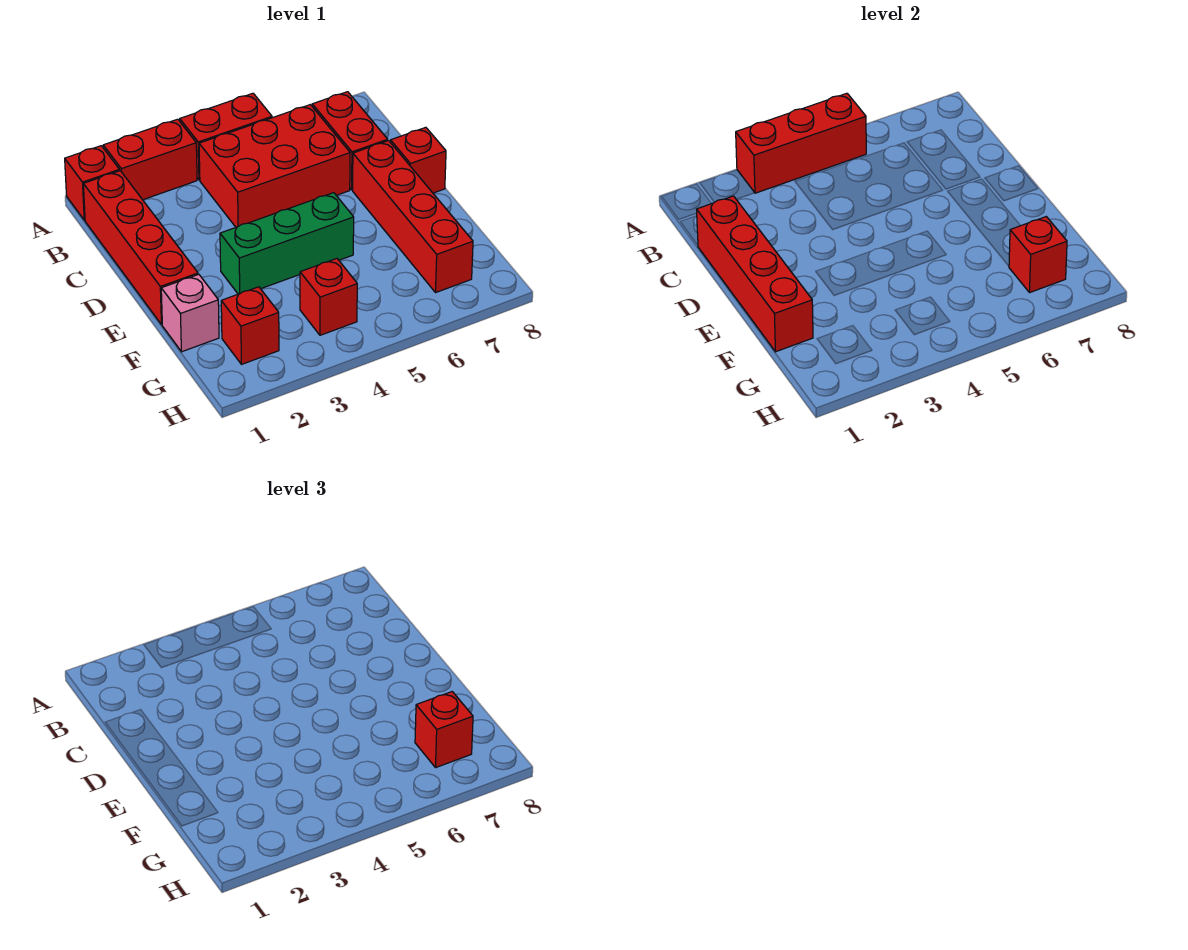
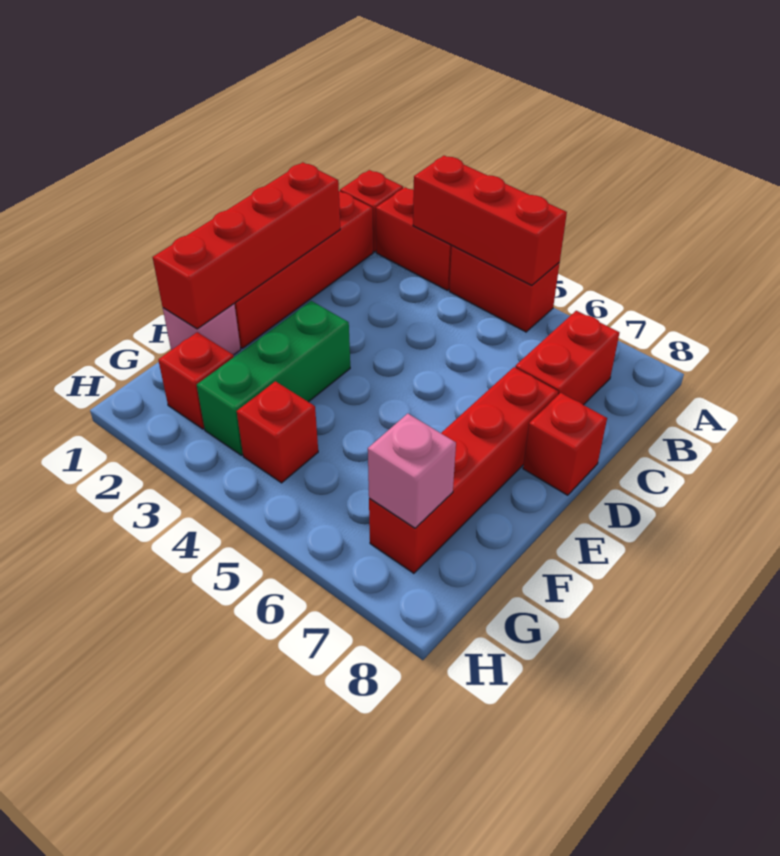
red brick B4:C6 level 1 -> none
green brick E3:E5 level 1 -> green brick E3:G3 level 1
red brick G7 level 2 -> pink brick G7 level 2
red brick G7 level 3 -> none

